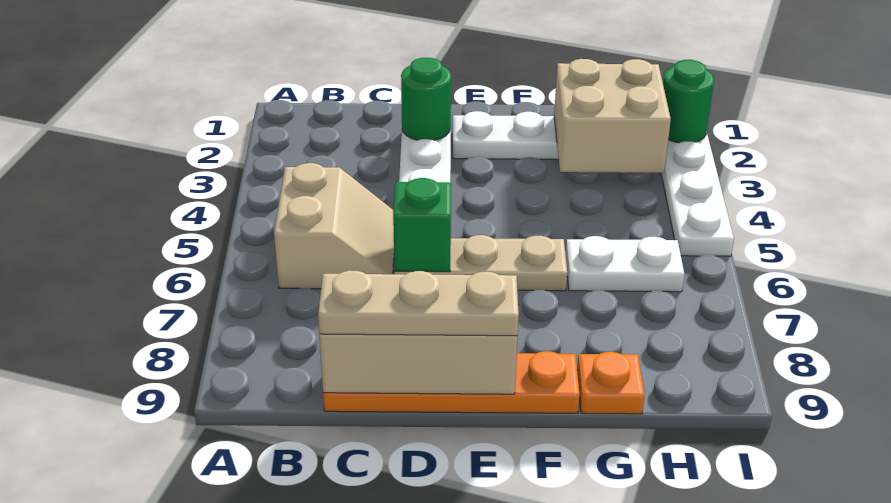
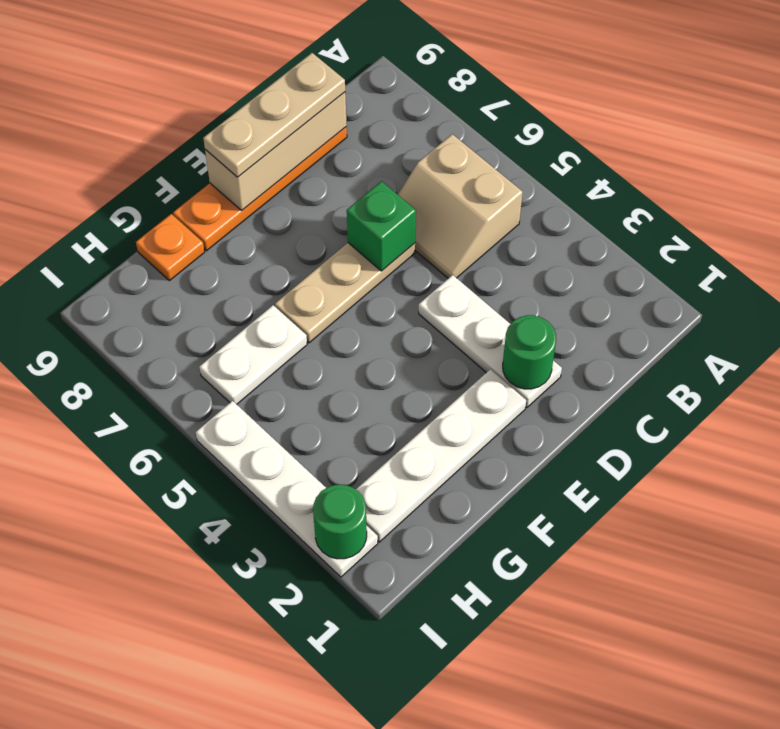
tan brick G2:H3 level 2 -> none

